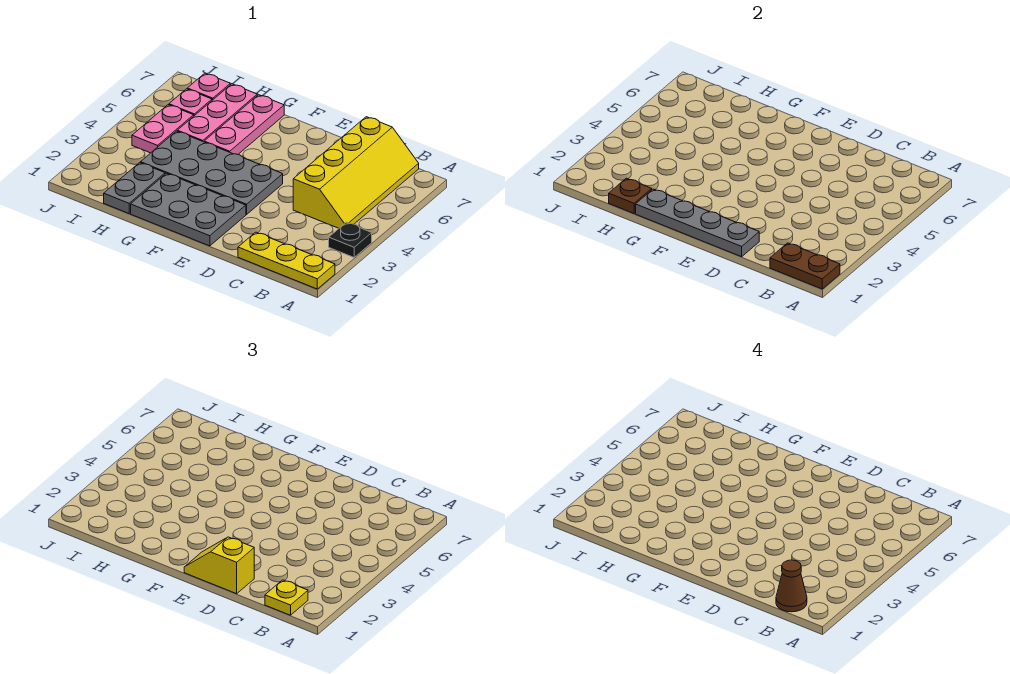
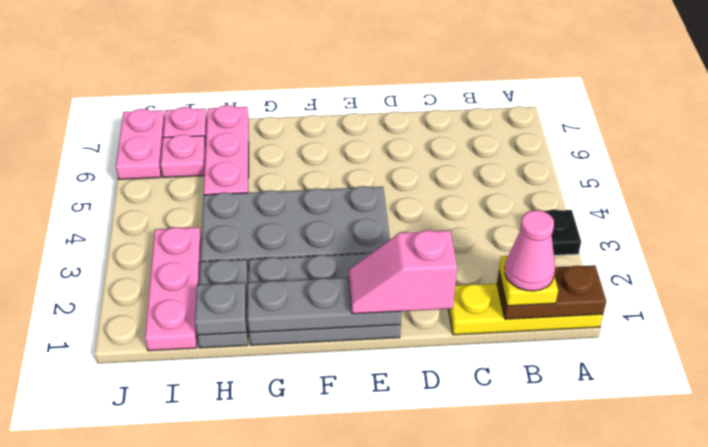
brown cone B1 level 4 -> pink cone B1 level 4
yellow slope B4:C7 level 1 top C -> none
grey plate D1:G1 level 2 -> grey plate E1:G1 level 2
yellow slope D1:E1 level 3 top D -> pink slope D1:E1 level 3 top D
pink plate G5:G7 level 1 -> pink plate I1:I3 level 1
brown plate H1 level 2 -> grey plate H1 level 2
pink plate I4:I5 level 1 -> pink plate J6:J7 level 1

